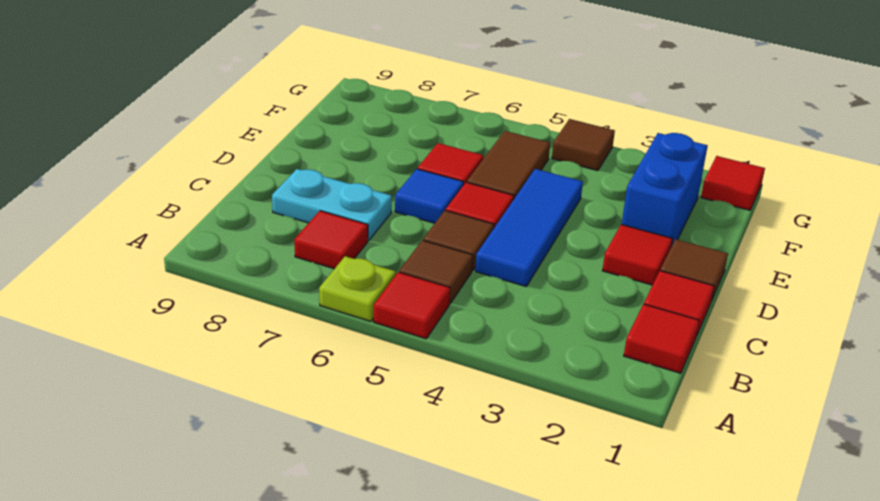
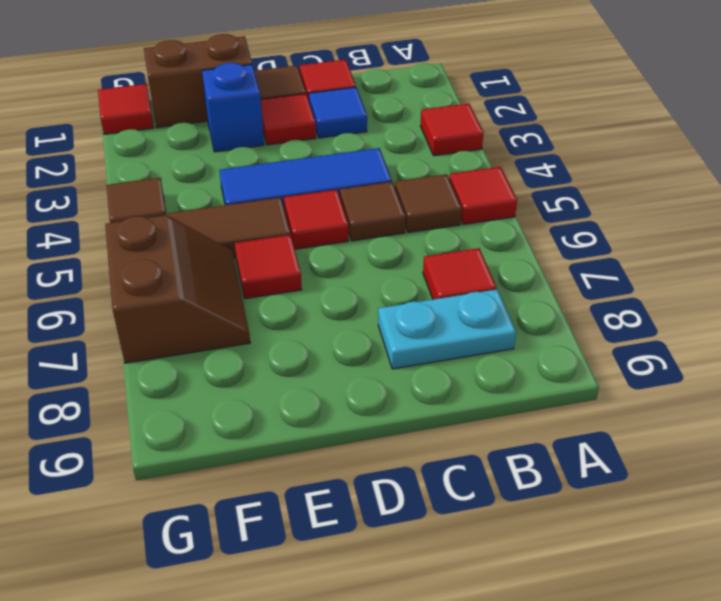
lime plate A6 level 1 -> none
red tile B1 level 1 -> red tile A3 level 1
cyan plate C7:C8 level 1 -> cyan plate B8:C8 level 1
blue tile D6 level 1 -> blue tile C2 level 1
none -> brown brick E1:F1 level 1
blue brick E2:F2 level 1 -> blue brick E2 level 1
none -> brown slope F6:G7 level 1 top G

